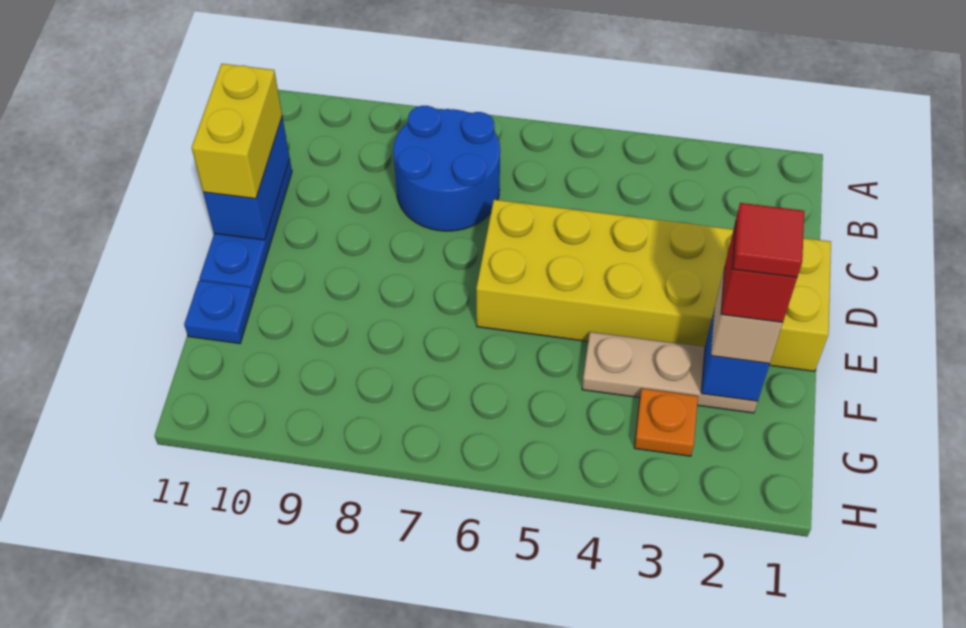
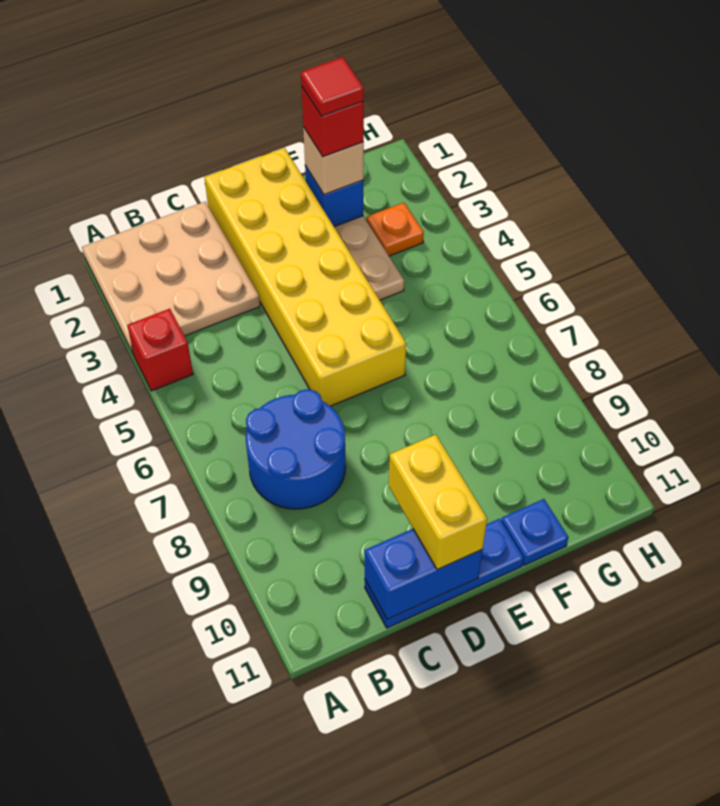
none -> tan plate A1:C3 level 1
none -> red brick A4 level 1
yellow brick C11:D11 level 3 -> yellow brick D10:D11 level 3

